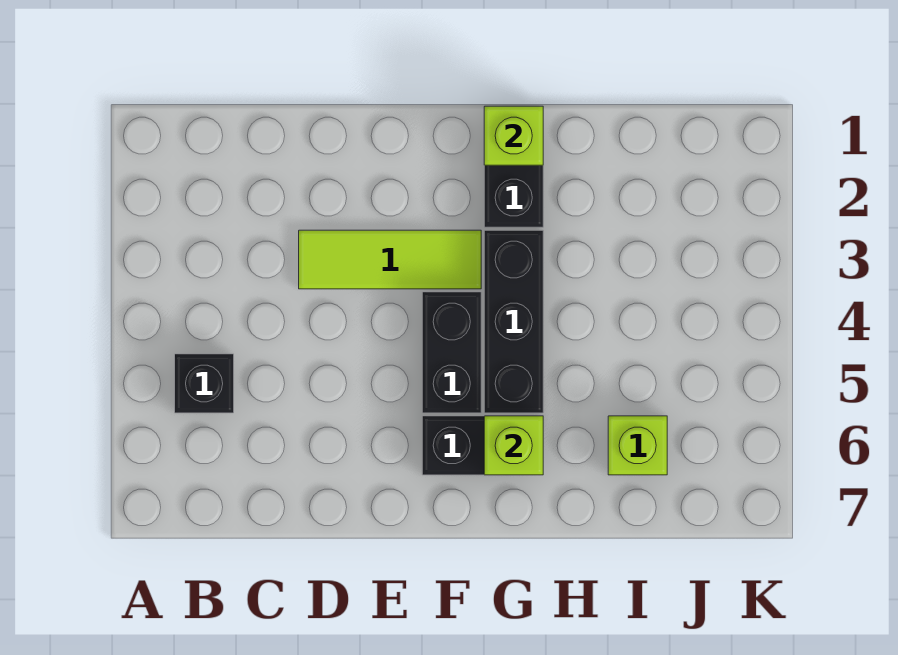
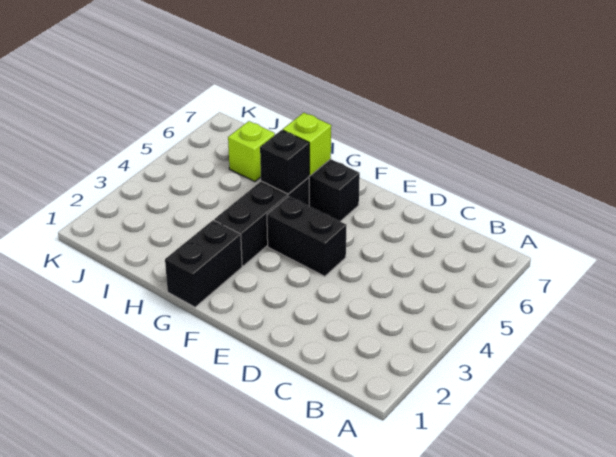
black brick B5 level 1 -> black brick G5 level 2
lime tile D3:F3 level 1 -> none
black brick F4:F5 level 1 -> black brick E4:F4 level 1
lime brick G1 level 2 -> none

